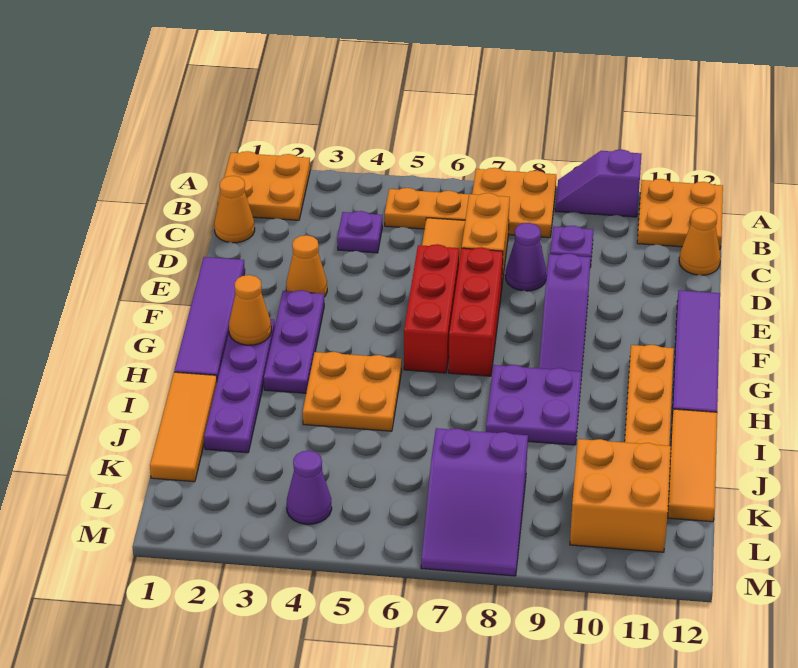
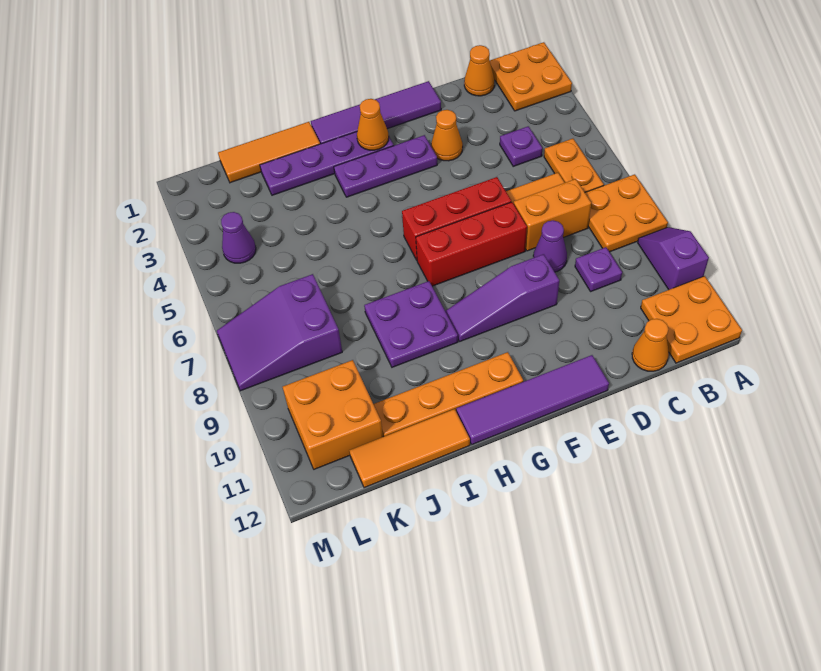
orange plate H4:I5 level 1 -> none

